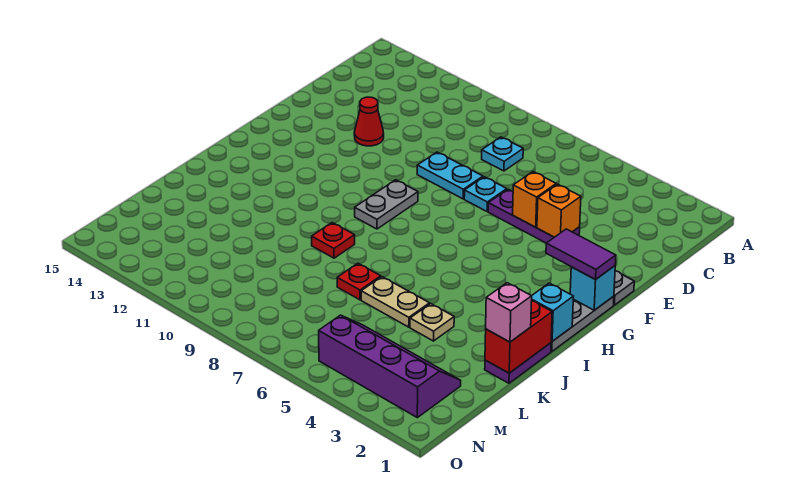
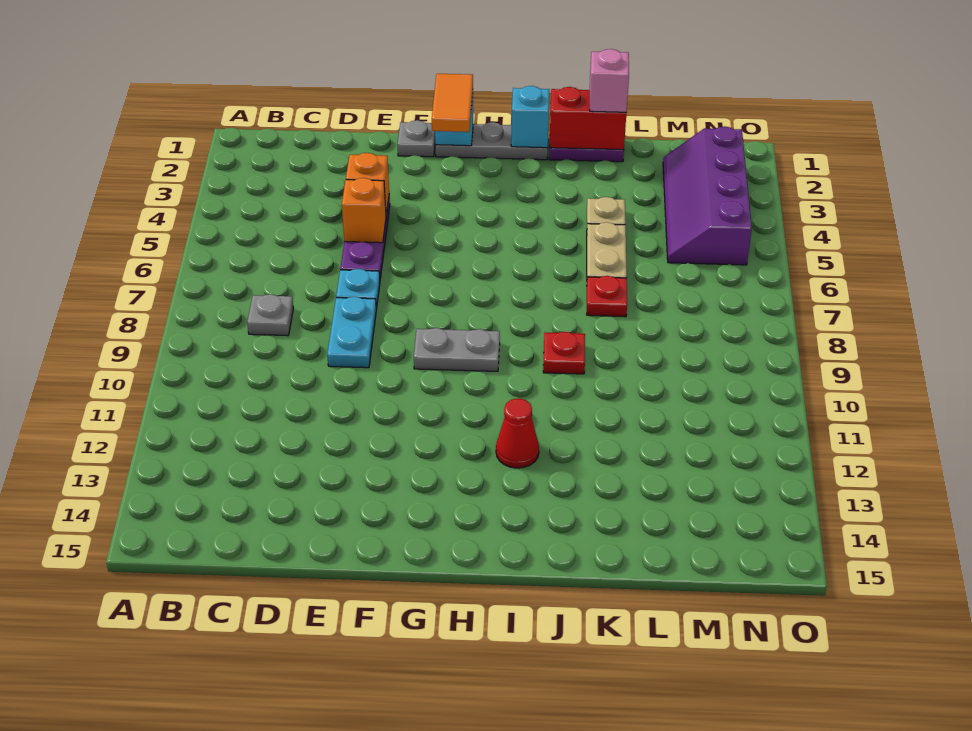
cyan plate C8 level 1 -> grey plate C8 level 1
red cone E12 level 1 -> red cone I12 level 1
purple tile G1:G2 level 3 -> orange tile G1:G2 level 3

